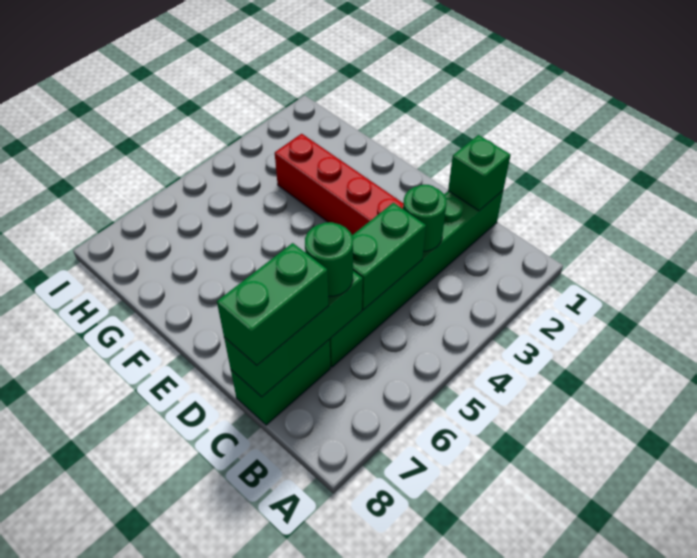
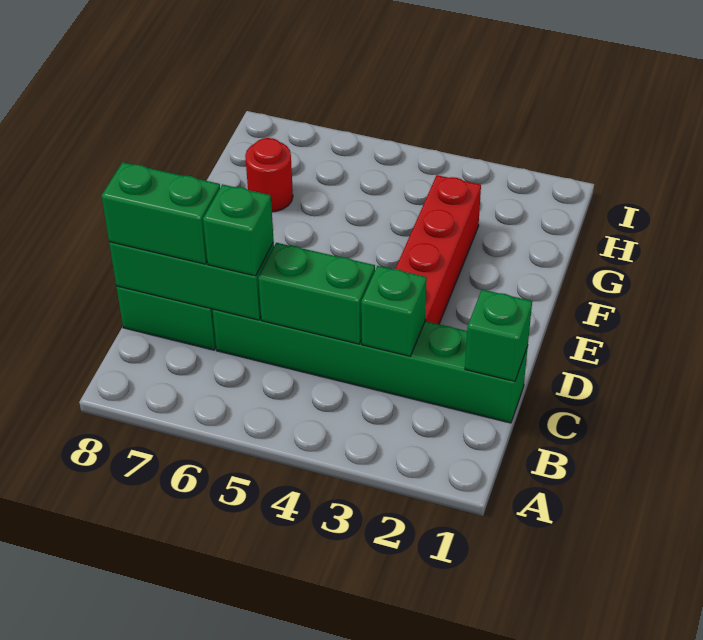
green round brick C3 level 2 -> green brick C3 level 2
green round brick C6 level 3 -> green brick C6 level 3
none -> red round brick G7 level 1

